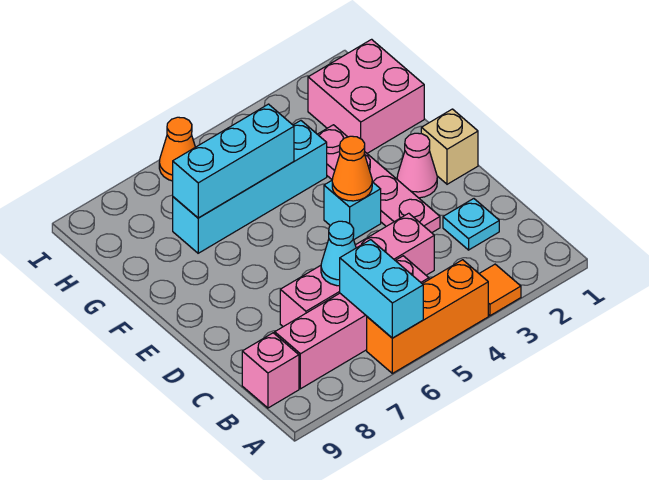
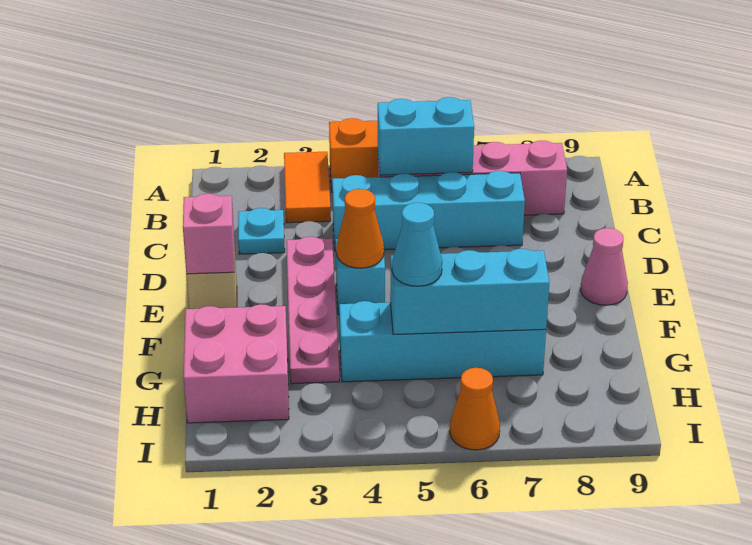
orange tile A3 level 1 -> orange tile A3:B3 level 1
cyan brick A6:B6 level 2 -> cyan brick B5:B6 level 2
pink brick B9 level 1 -> pink brick E1 level 2
pink brick C4:C7 level 1 -> cyan brick C4:C7 level 1
cyan cone C6 level 2 -> cyan cone G5 level 3
pink cone E2 level 1 -> pink cone E9 level 1

